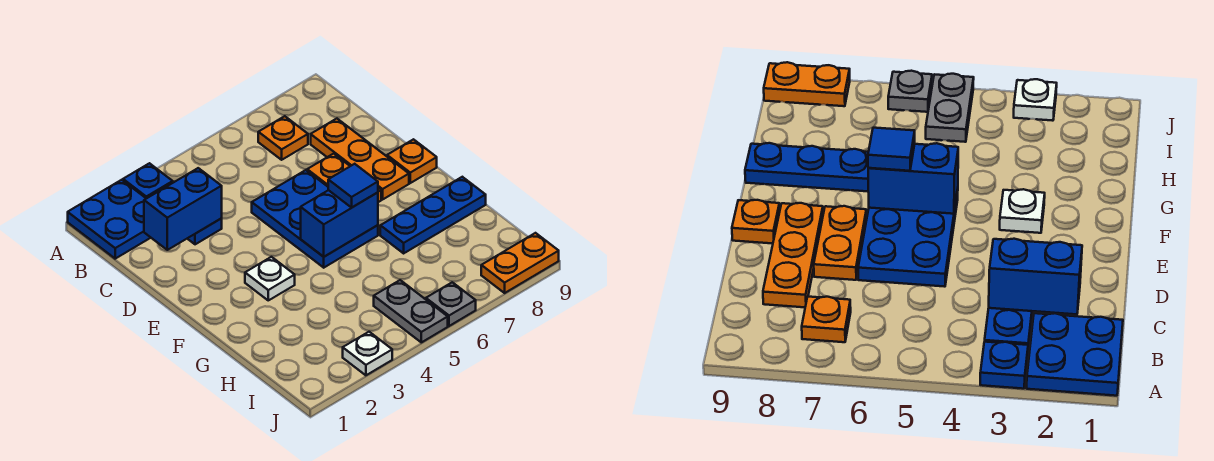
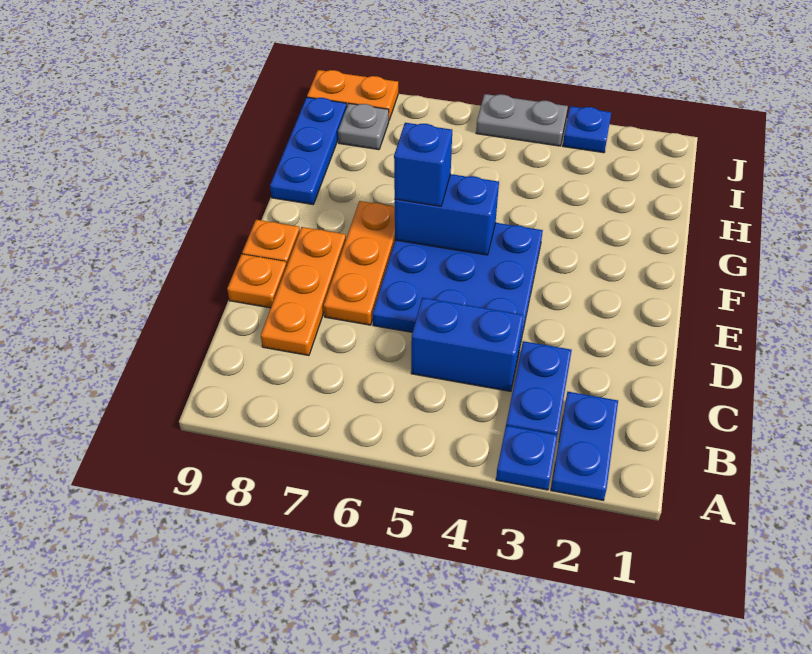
blue plate A1:B2 level 1 -> blue plate A2:B2 level 1
orange plate B7 level 1 -> orange plate D9 level 1
blue brick C2:C3 level 2 -> blue brick C4:C5 level 1
blue plate D5:F6 level 1 -> blue plate D4:F6 level 1
orange plate D7:E7 level 1 -> orange plate D7:F7 level 1
white plate F3 level 1 -> none
blue tile F6 level 3 -> blue brick F6 level 3
blue plate G7:G9 level 1 -> blue plate G9:I9 level 1
grey plate I5:J5 level 1 -> grey plate J4:J5 level 1
white plate J3 level 1 -> blue plate J3 level 1
grey plate J6 level 1 -> grey plate I8 level 1

